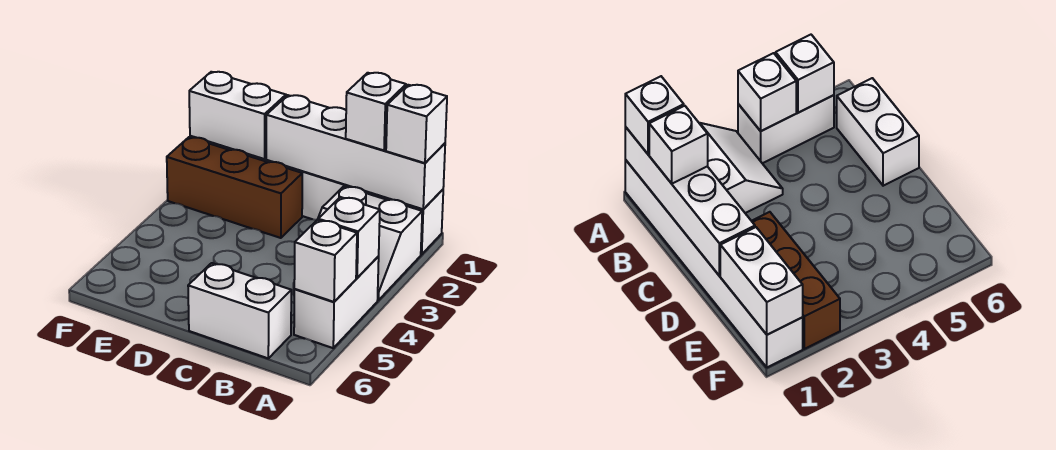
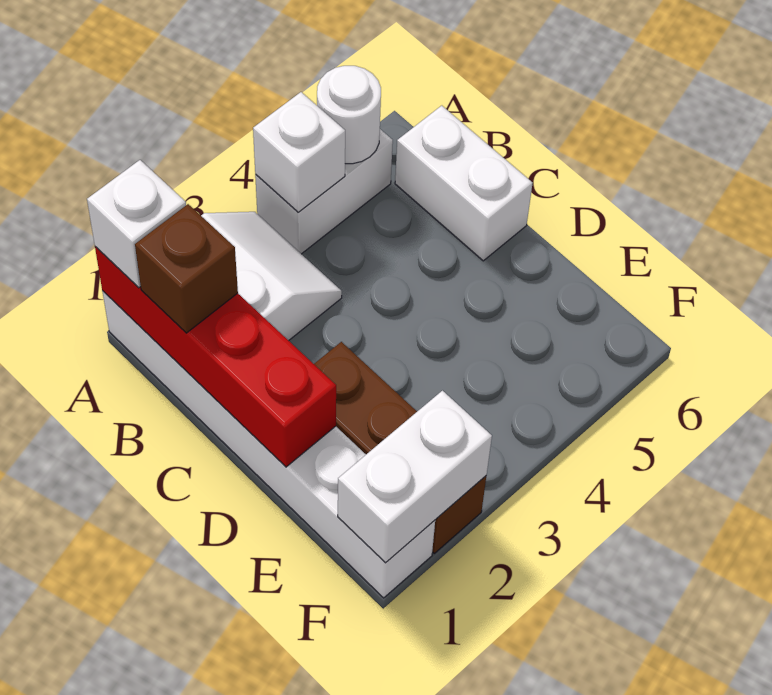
white brick A1:D1 level 2 -> red brick A1:D1 level 2
white brick A5 level 2 -> white round brick A5 level 2
white brick B1 level 3 -> brown brick B1 level 3
white brick E1:F1 level 2 -> white brick F1:F2 level 2

